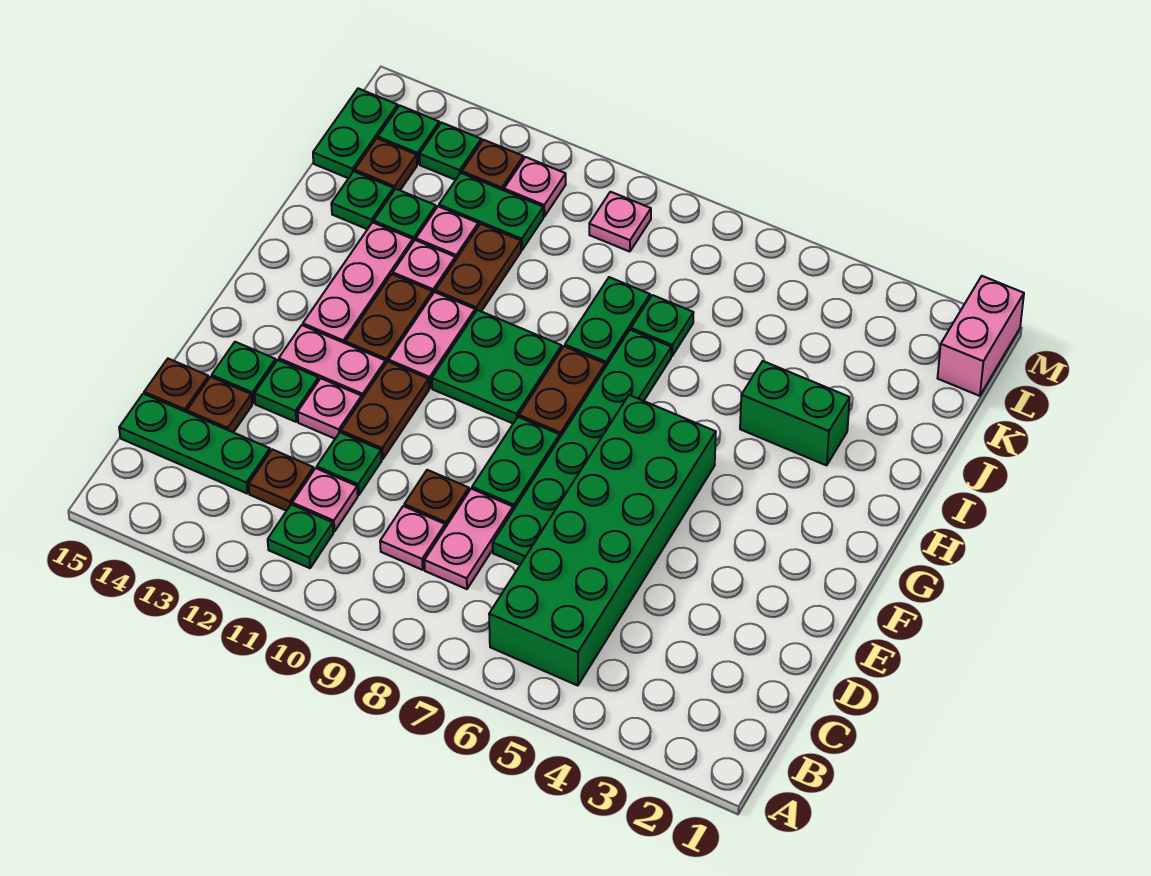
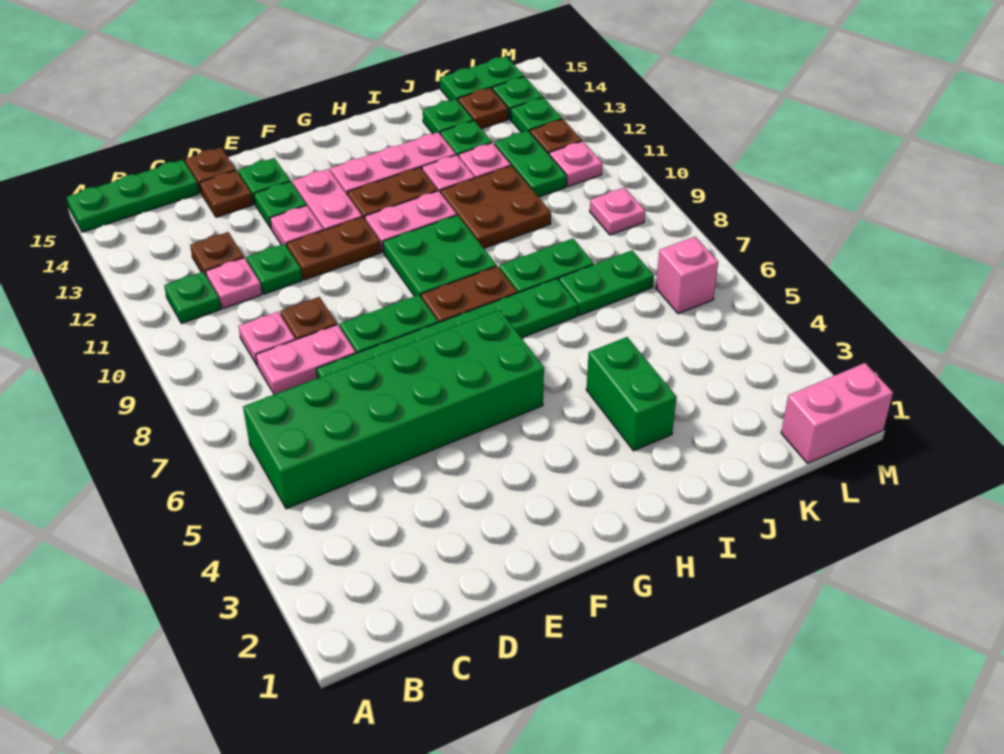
green plate C13:C15 level 1 -> green plate A15:C15 level 1
brown plate I11:J11 level 1 -> brown plate I10:J11 level 1
green plate J7 level 1 -> green plate J7:K7 level 1
none -> pink brick L6 level 1

